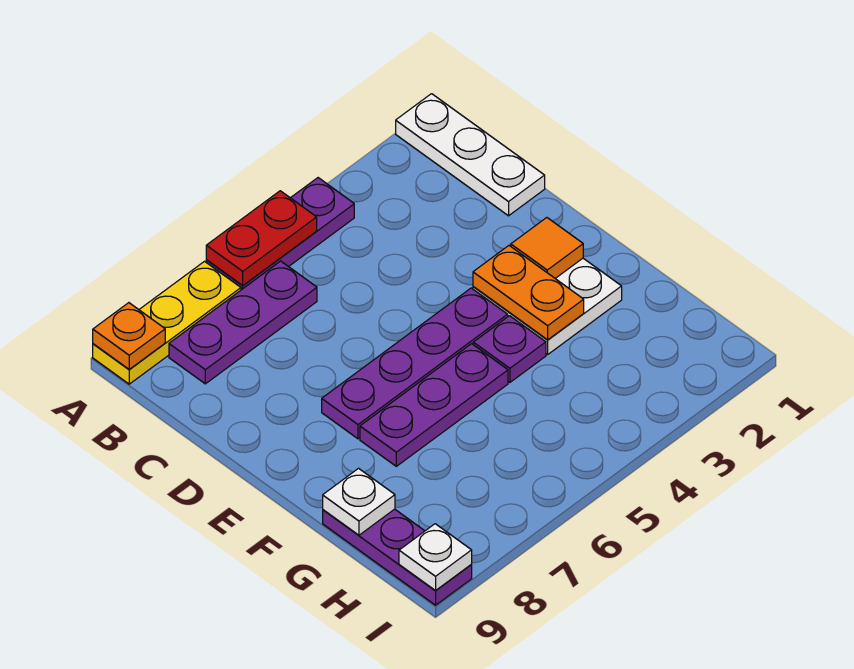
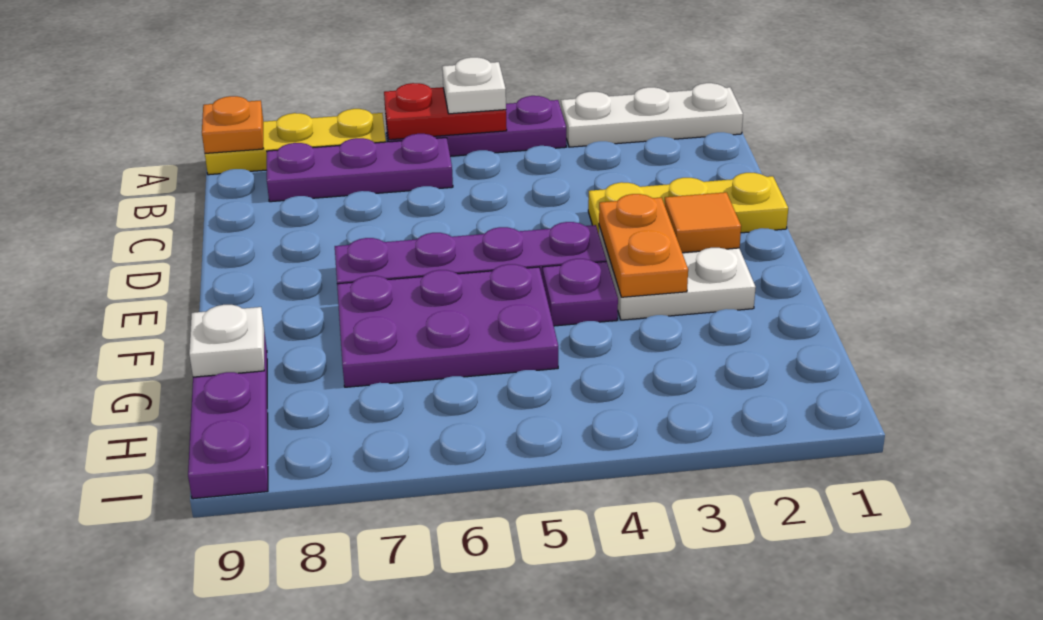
white plate A1:C1 level 1 -> white plate A1:A3 level 1
none -> yellow plate D1:D3 level 1
purple plate F5:F7 level 1 -> purple plate F5:G7 level 1
white plate I9 level 2 -> white plate A5 level 3

